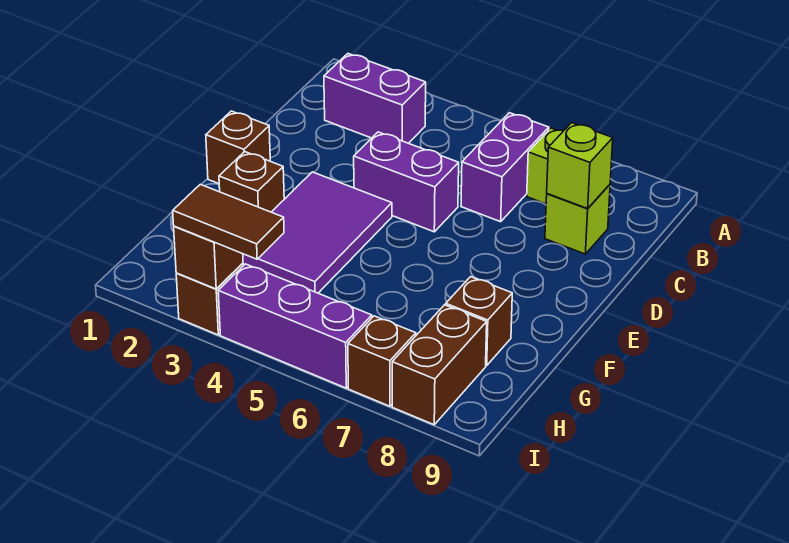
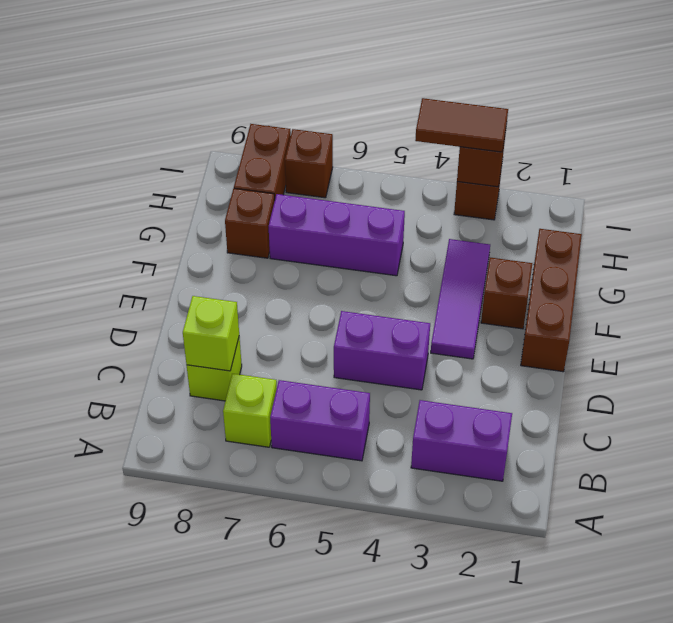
purple brick B6:C6 level 1 -> purple brick B5:B6 level 1
brown brick E1 level 1 -> brown brick E1:G1 level 1
purple tile E3:G4 level 1 -> purple tile E3:G3 level 1
purple brick I4:I6 level 1 -> purple brick G5:G7 level 1

